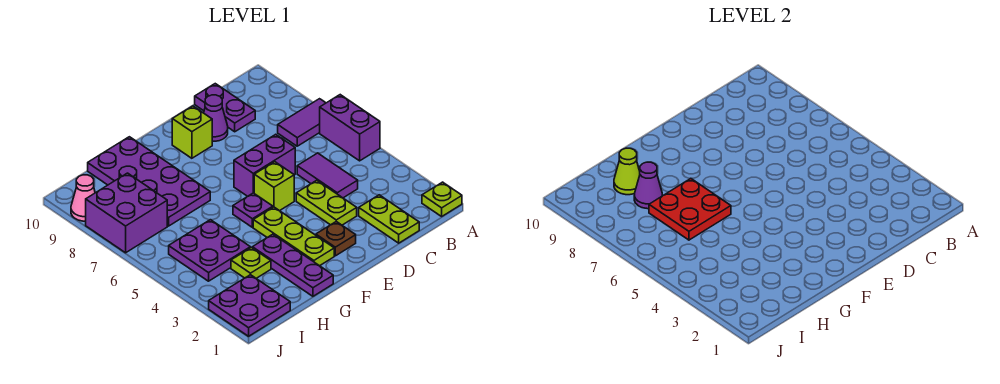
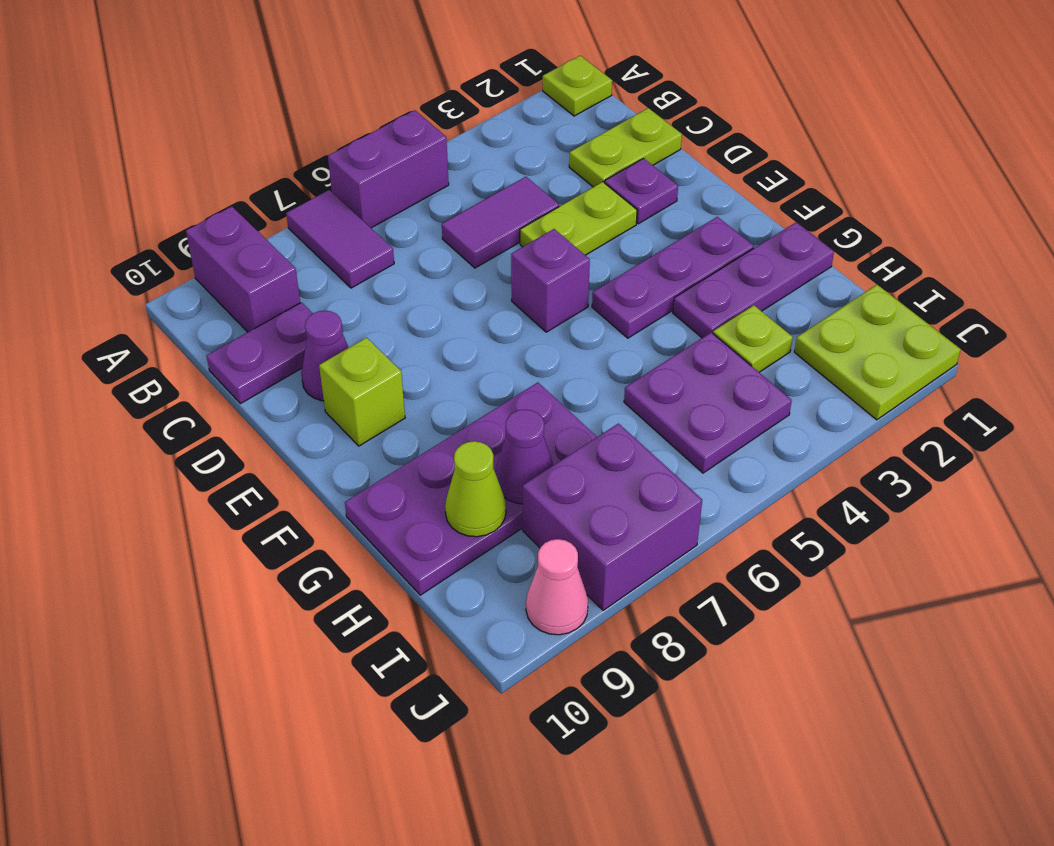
purple brick D6:E6 level 1 -> purple brick A9:B9 level 1
brown plate E2 level 1 -> none
lime brick E5 level 1 -> purple brick E5 level 1
lime plate F2:F4 level 1 -> purple plate F2:F4 level 1
purple plate F5 level 1 -> purple plate D2 level 1
red plate G6:H7 level 2 -> none
purple plate I1:J2 level 1 -> lime plate I1:J2 level 1

